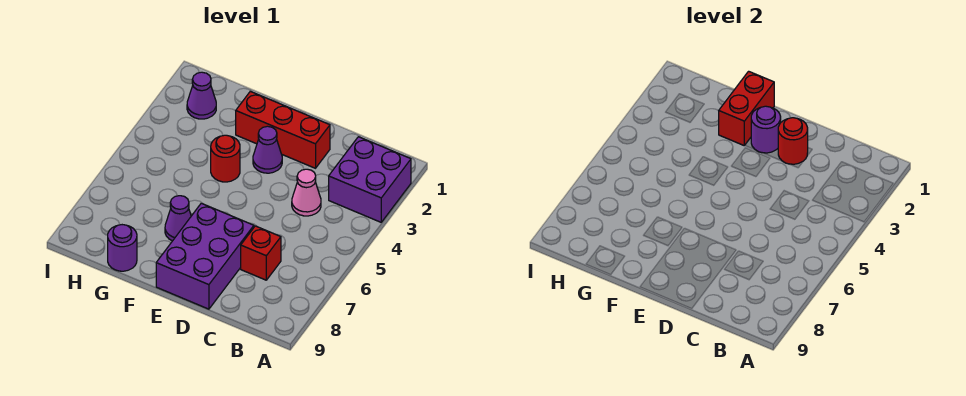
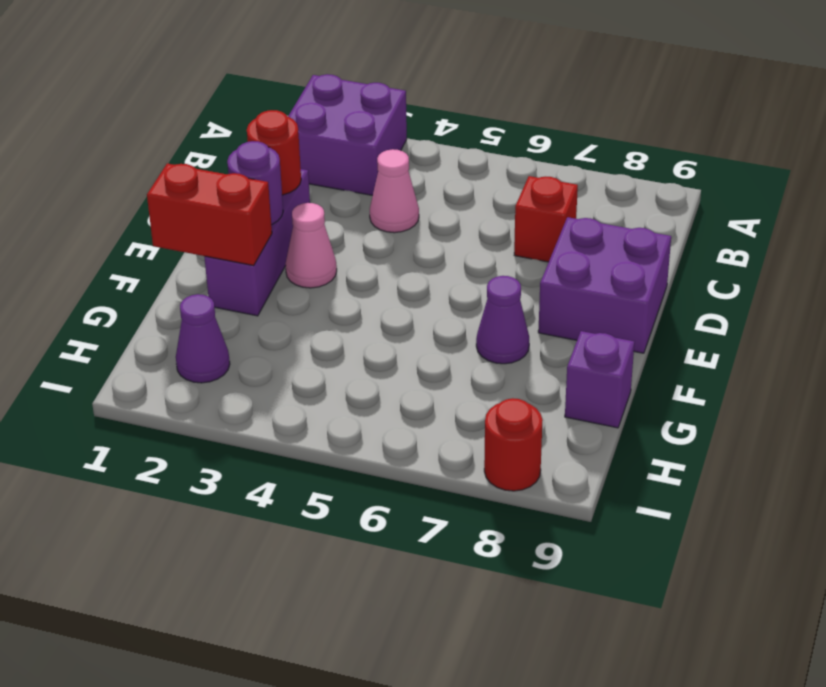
red brick D2:F2 level 1 -> purple brick D2:F2 level 1
purple brick D7:E9 level 1 -> purple brick D8:E9 level 1
purple cone E3 level 1 -> pink cone E3 level 1
red round brick F4 level 1 -> red round brick I8 level 1
purple round brick G9 level 1 -> purple brick G9 level 1

